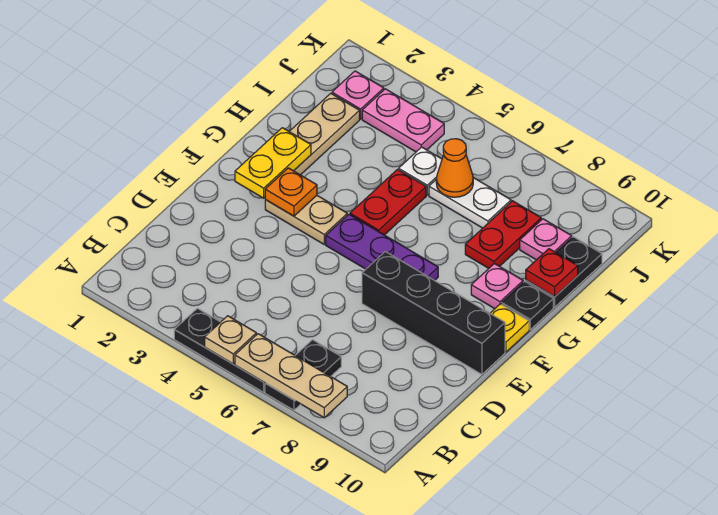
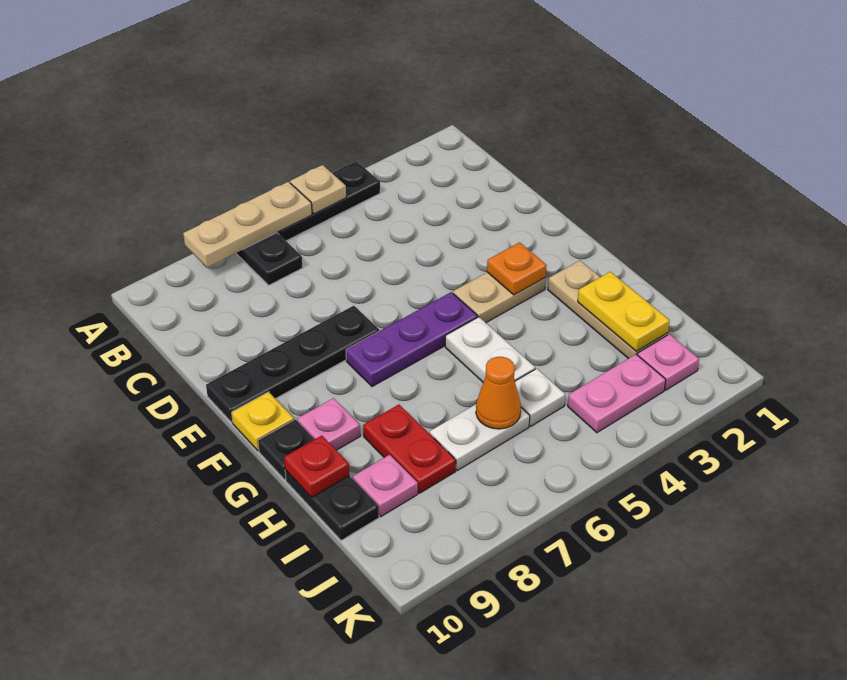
black brick E7:E10 level 1 -> black plate E7:E10 level 1
yellow plate F2:G2 level 2 -> yellow plate H2:I2 level 2
red plate G5:H5 level 1 -> white plate G5:H5 level 1

